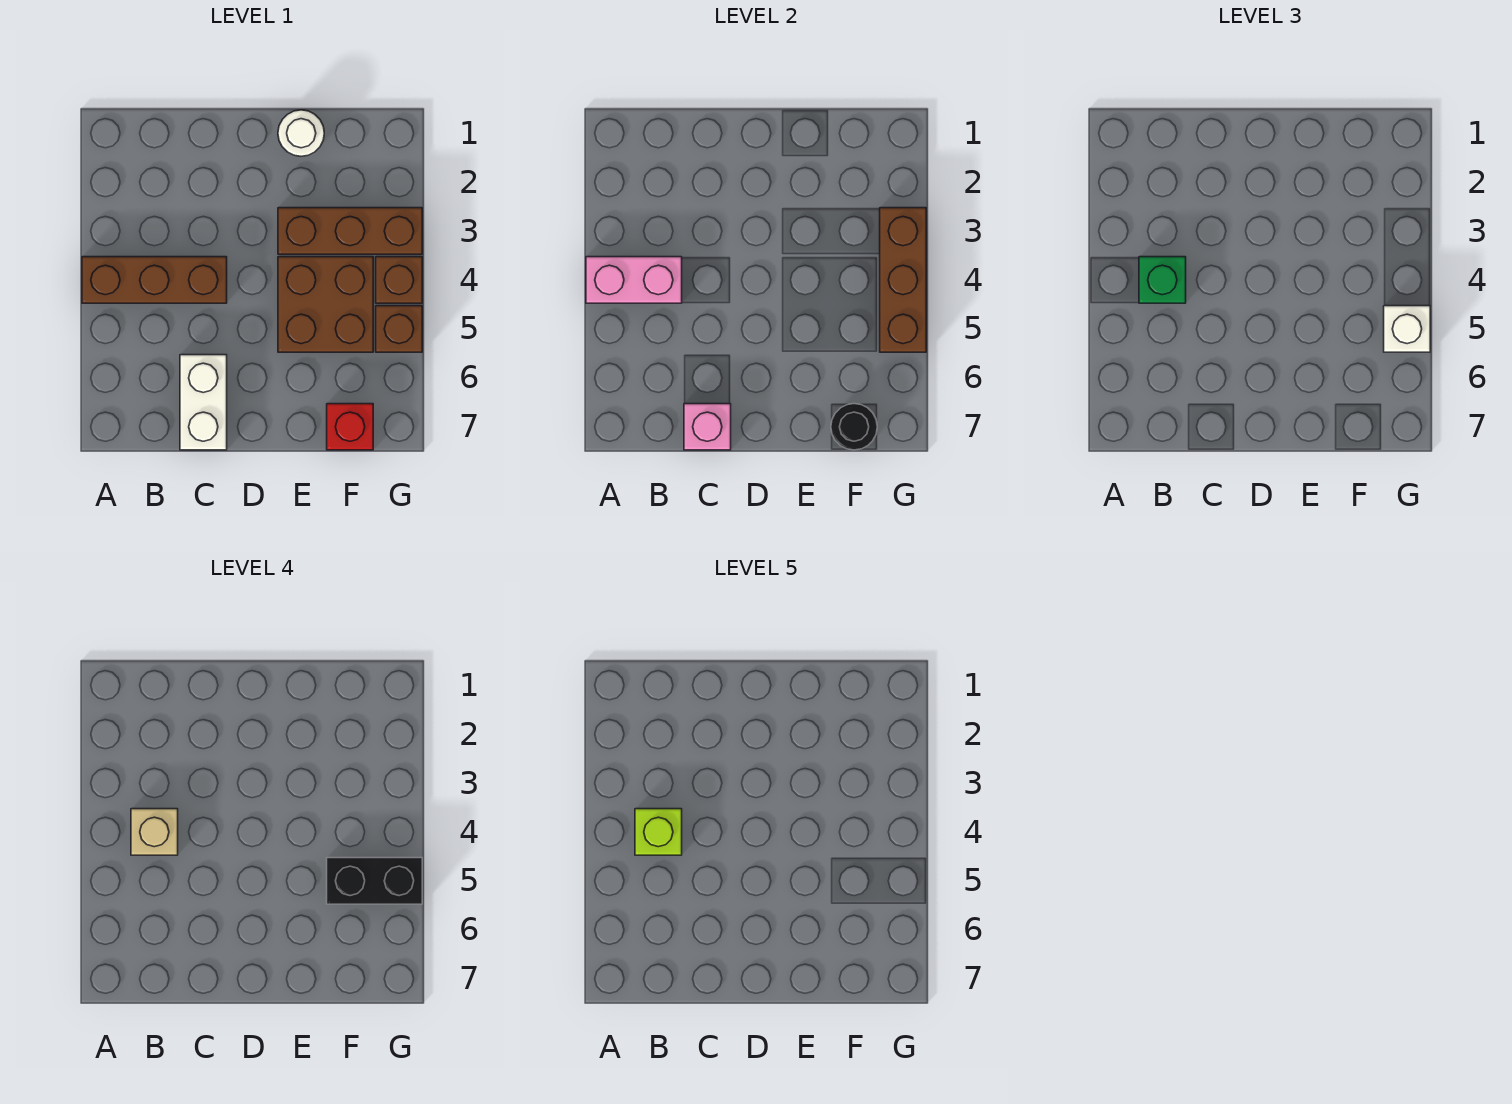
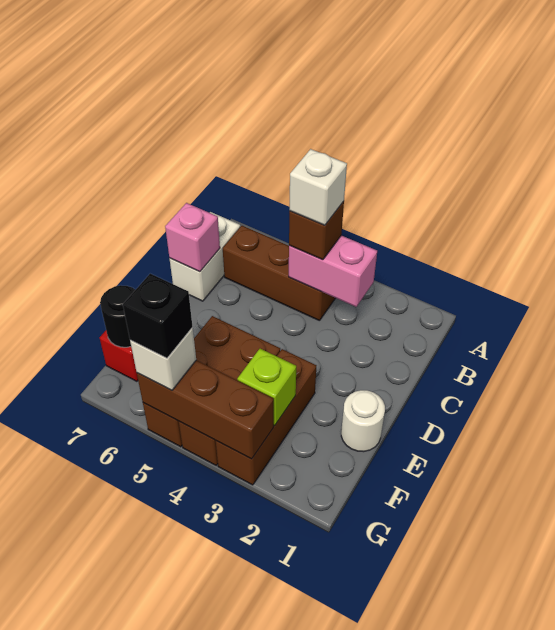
brown brick A4:C4 level 1 -> brown brick B4:B6 level 1
pink brick A4:B4 level 2 -> pink brick B3:B4 level 2
green brick B4 level 3 -> brown brick B4 level 3
tan brick B4 level 4 -> white brick B4 level 4
lime brick B4 level 5 -> lime brick F3 level 2
white brick C6:C7 level 1 -> white brick B7:C7 level 1
black brick F5:G5 level 4 -> black brick G5 level 4

